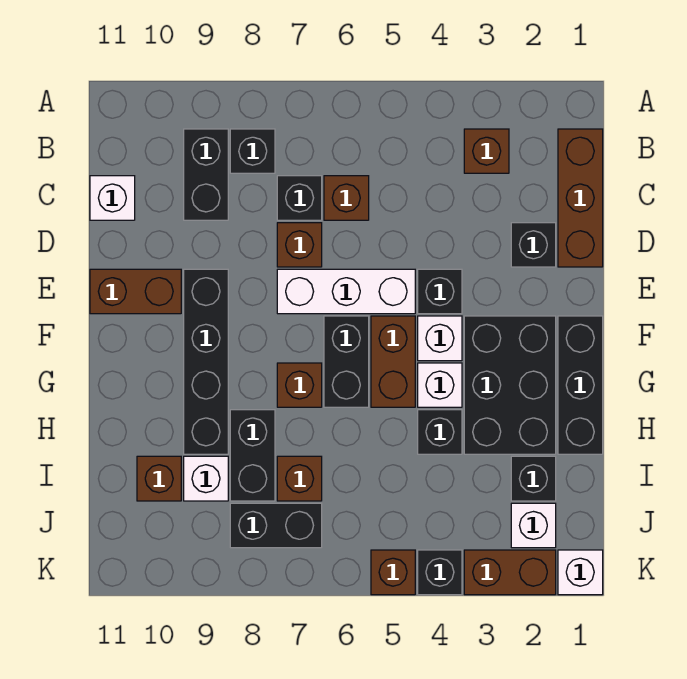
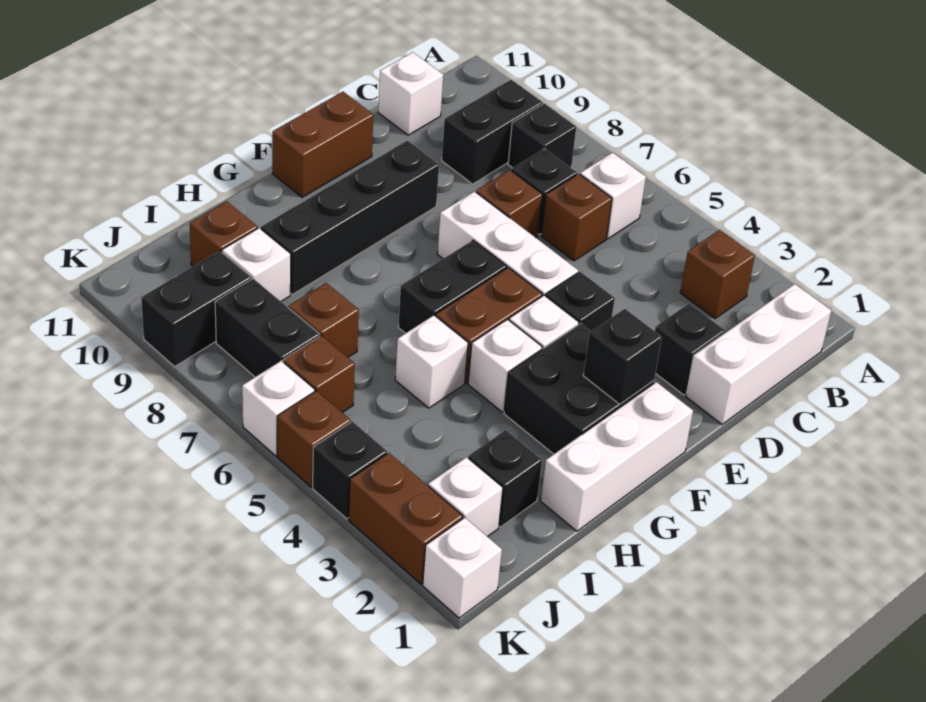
brown brick B1:D1 level 1 -> white brick B1:D1 level 1
none -> white brick B6 level 1
brown brick E10:E11 level 1 -> brown brick E11:F11 level 1
black brick F1:H1 level 1 -> white brick F1:H1 level 1
black brick F2:H3 level 1 -> black brick F2:G3 level 1
brown brick G7 level 1 -> brown brick J6 level 1
black brick H4 level 1 -> black brick F2 level 2
none -> white brick H5 level 1
black brick H8:I8 level 1 -> black brick J9:K9 level 1
none -> white brick K6 level 1

